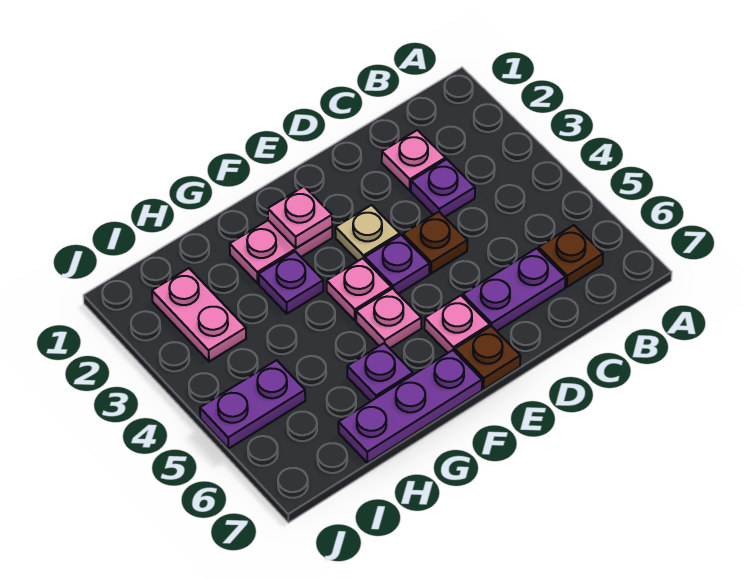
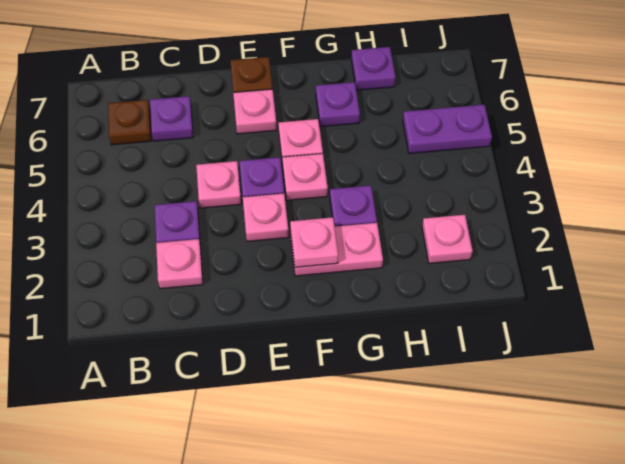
purple plate C6:D6 level 1 -> purple plate C6 level 1
brown plate D4 level 1 -> pink plate D4 level 1
tan plate E3 level 1 -> pink plate E3 level 1
purple plate F7:H7 level 1 -> purple plate H7 level 1
pink plate I2:I3 level 1 -> pink plate I2 level 1

